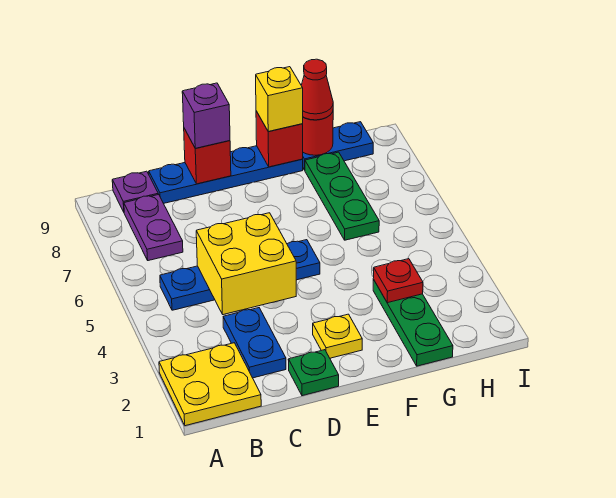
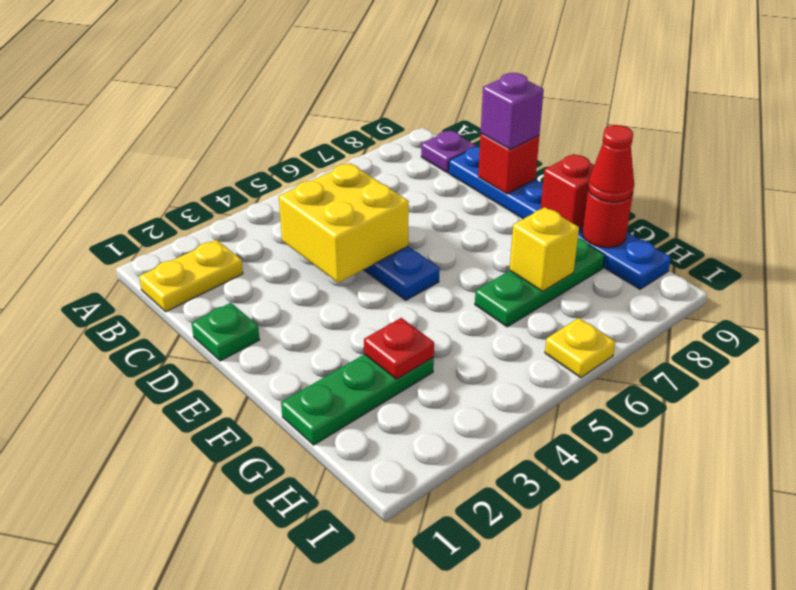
yellow plate A1:B2 level 1 -> yellow plate B1:B2 level 1
purple plate B7:B8 level 1 -> none
blue plate C2:C3 level 1 -> none
yellow plate E2 level 1 -> yellow plate I6 level 1
yellow brick F9 level 3 -> yellow brick G7 level 2

